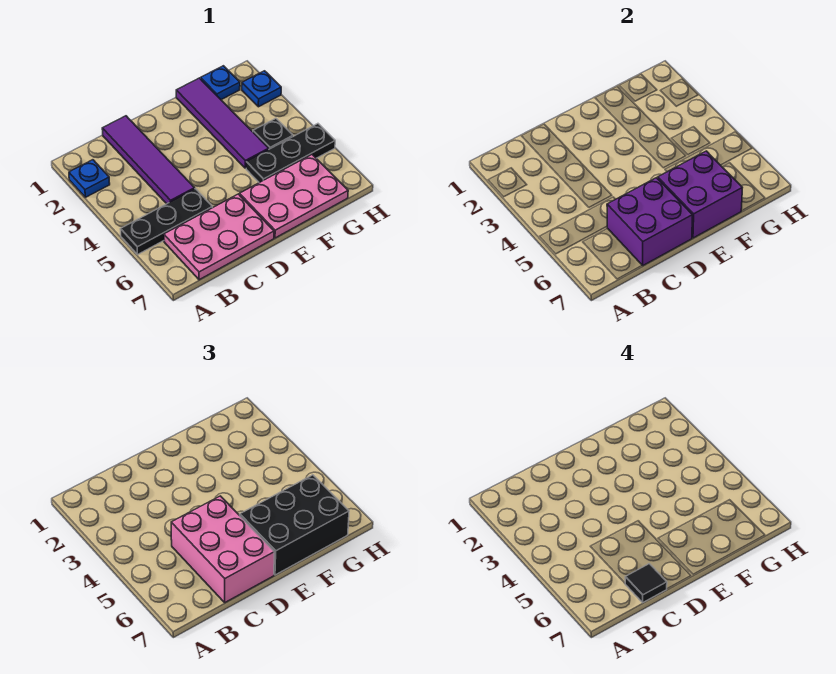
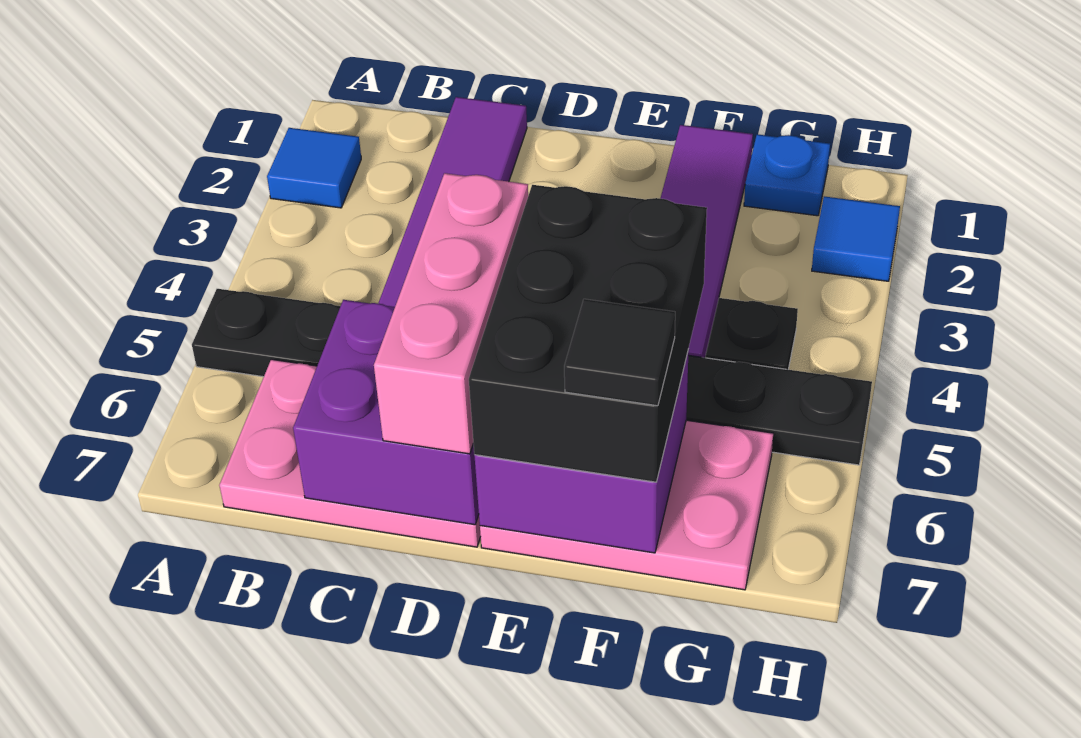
blue plate A2 level 1 -> blue tile A2 level 1
pink brick C5:D7 level 3 -> pink brick D5:D7 level 3
black tile C7 level 4 -> black tile F7 level 4
black brick E6:G7 level 3 -> black brick E5:F7 level 3
blue plate H2 level 1 -> blue tile H2 level 1

